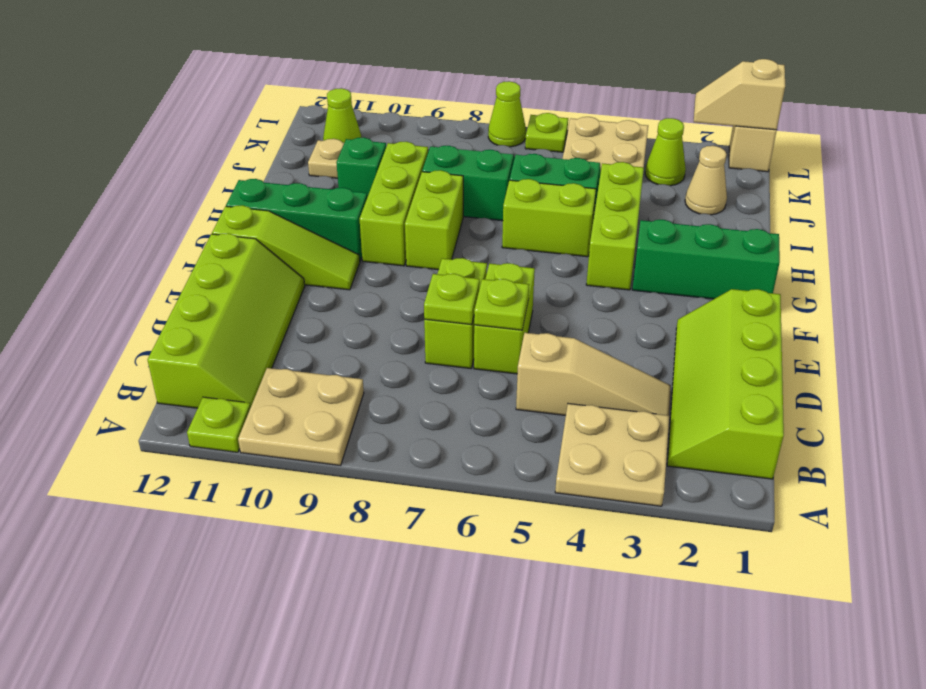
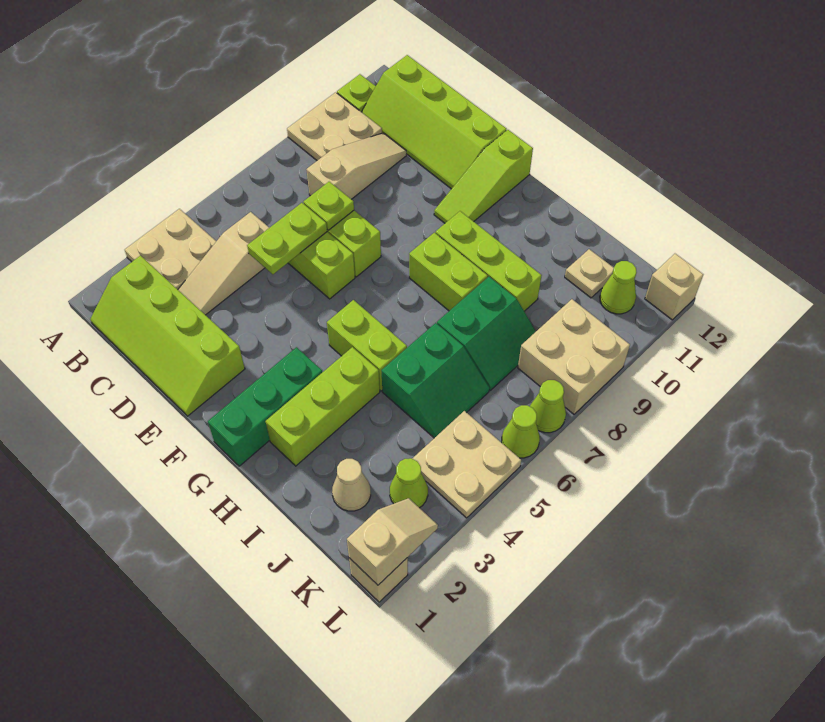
lime slope B1:E2 level 1 top 1 -> lime slope B1:E2 level 1 top 2
none -> tan slope C8:C10 level 1 top 8
lime plate D6 level 2 -> lime plate D5:D6 level 2
lime brick G4:I4 level 1 -> lime brick H2:H4 level 1
green brick G10:G12 level 1 -> none
lime brick H5:H6 level 1 -> lime brick G5:H5 level 1
green brick I10 level 1 -> none
none -> tan brick K8:L9 level 1
lime plate L6 level 1 -> lime cone L6 level 1
none -> tan brick L12 level 1

